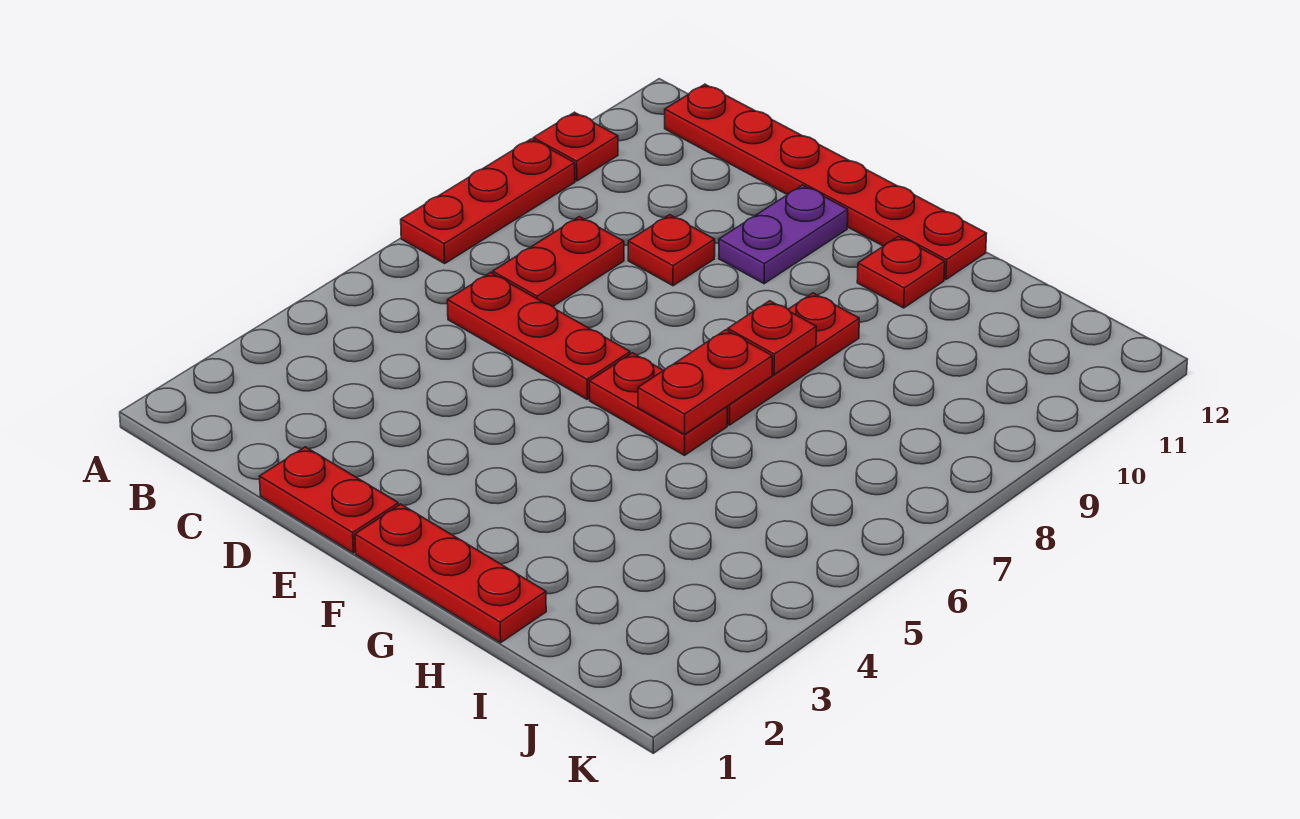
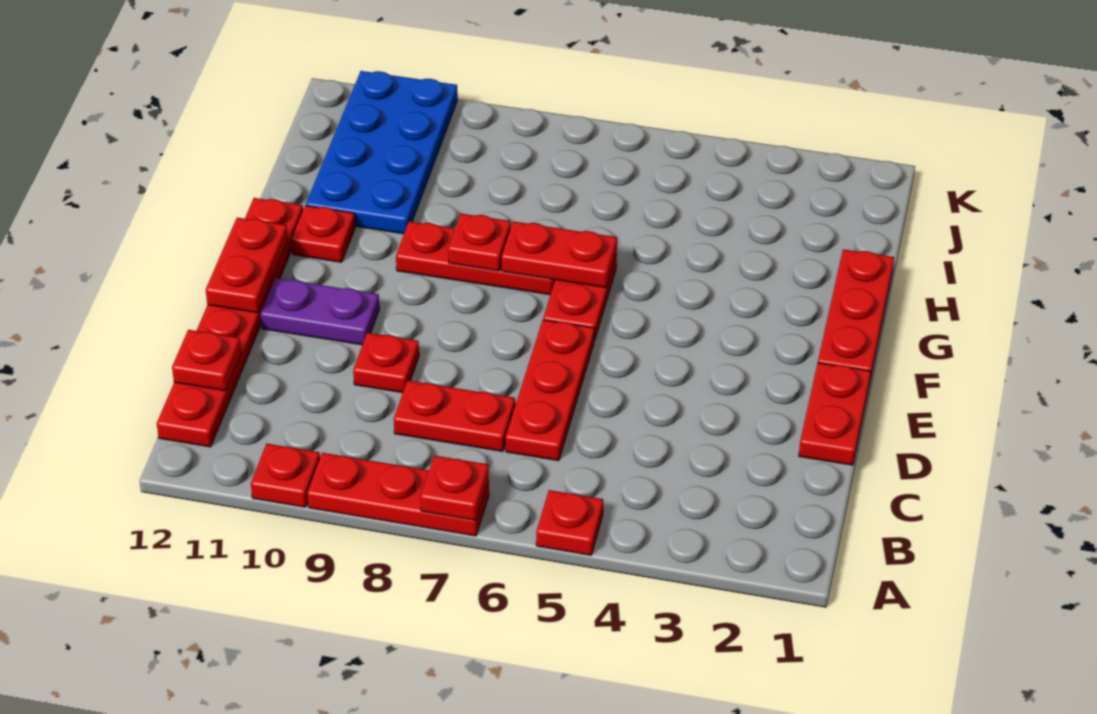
none -> red plate A5 level 1
none -> red plate A7 level 2
none -> red plate C12 level 2
none -> red plate E12:F12 level 2
none -> blue plate H10:K11 level 1

